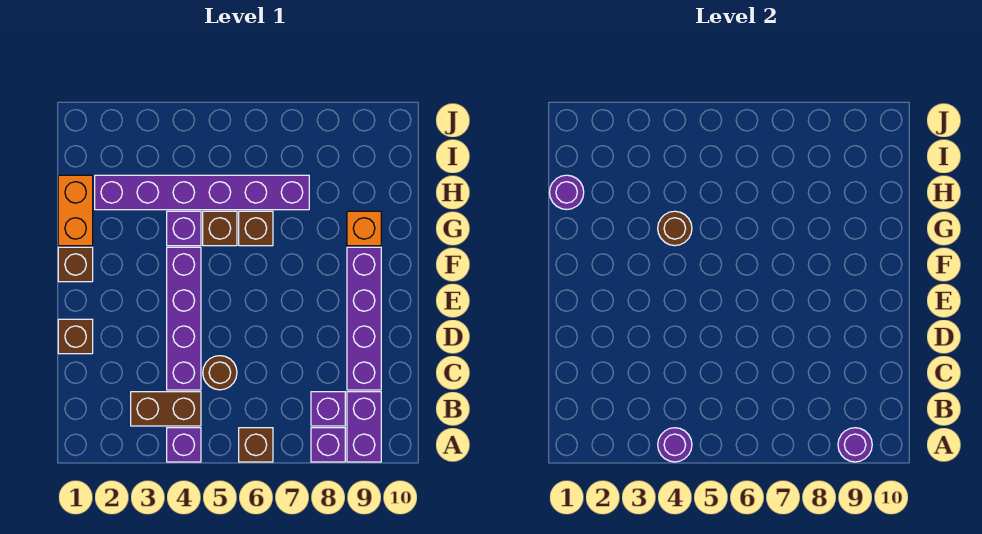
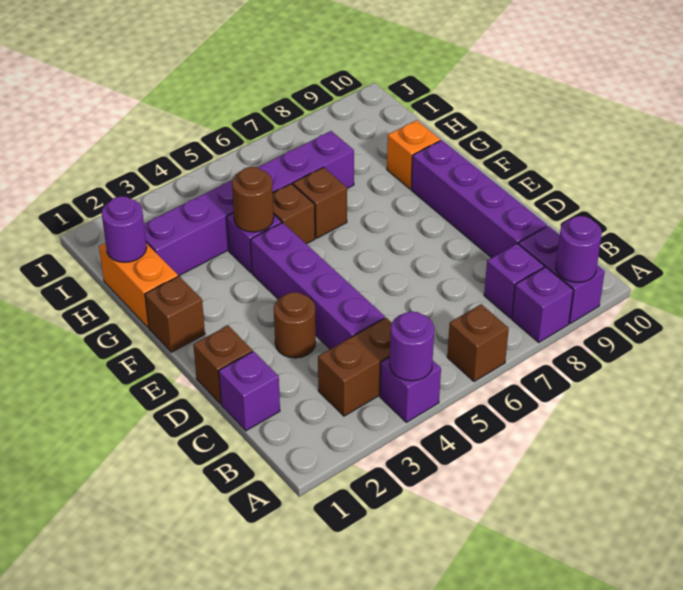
none -> purple brick C1 level 1
brown round brick C5 level 1 -> brown round brick D3 level 1

